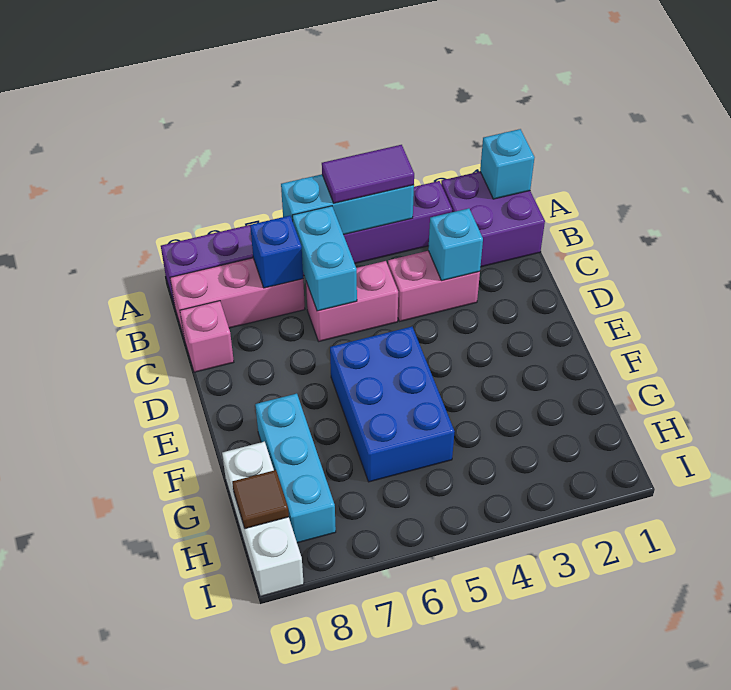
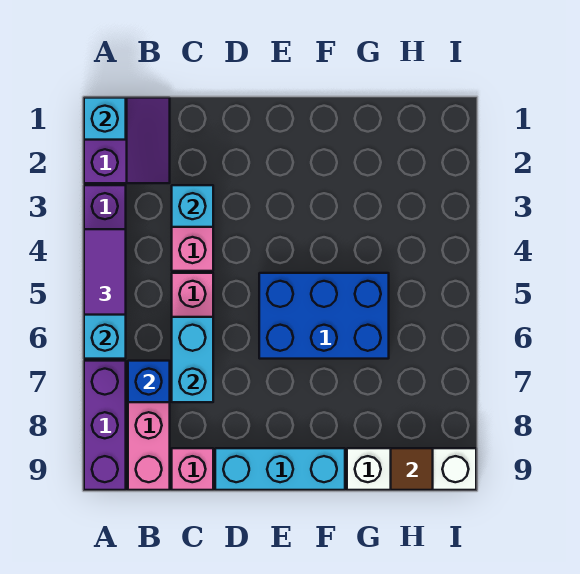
purple brick A1:B2 level 1 -> purple slope A1:B2 level 1 top A
cyan brick B6:C6 level 2 -> cyan brick C6:C7 level 2
cyan brick F8:H8 level 1 -> cyan brick D9:F9 level 1

